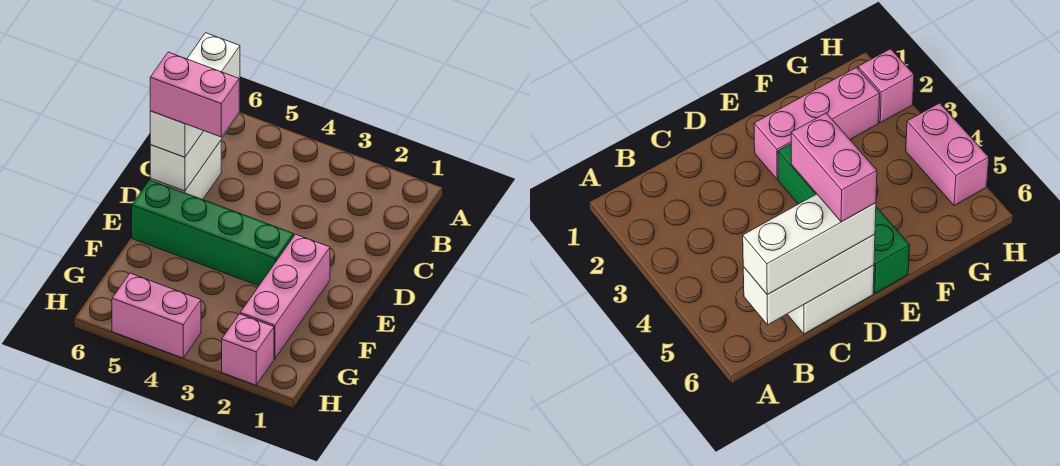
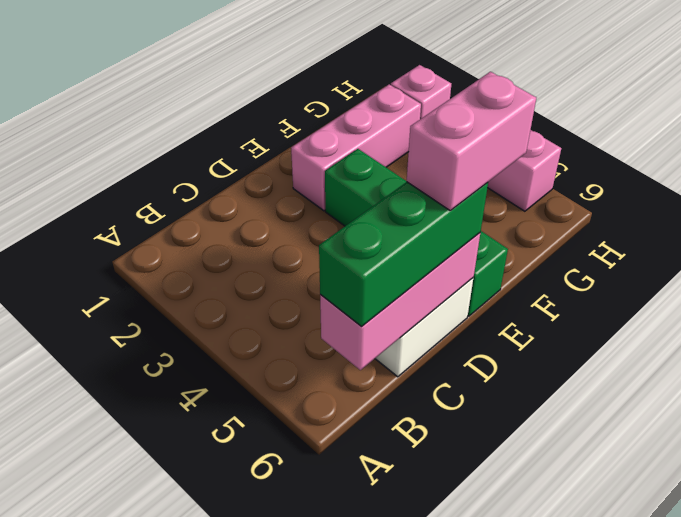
white brick B6:D6 level 2 -> pink brick B6:D6 level 2
white brick B6:D6 level 3 -> green brick B6:D6 level 3
pink brick D5:D6 level 4 -> pink brick D6:E6 level 4

